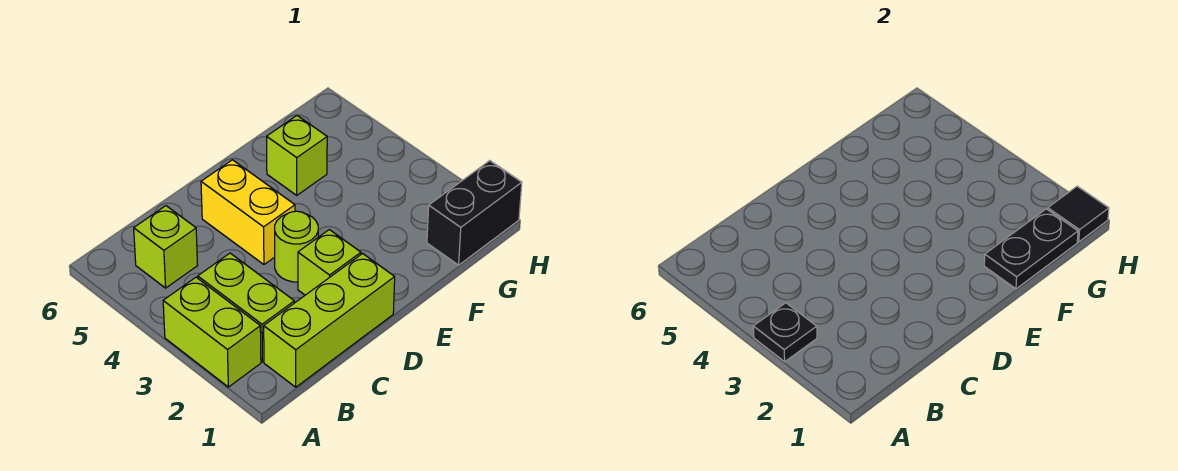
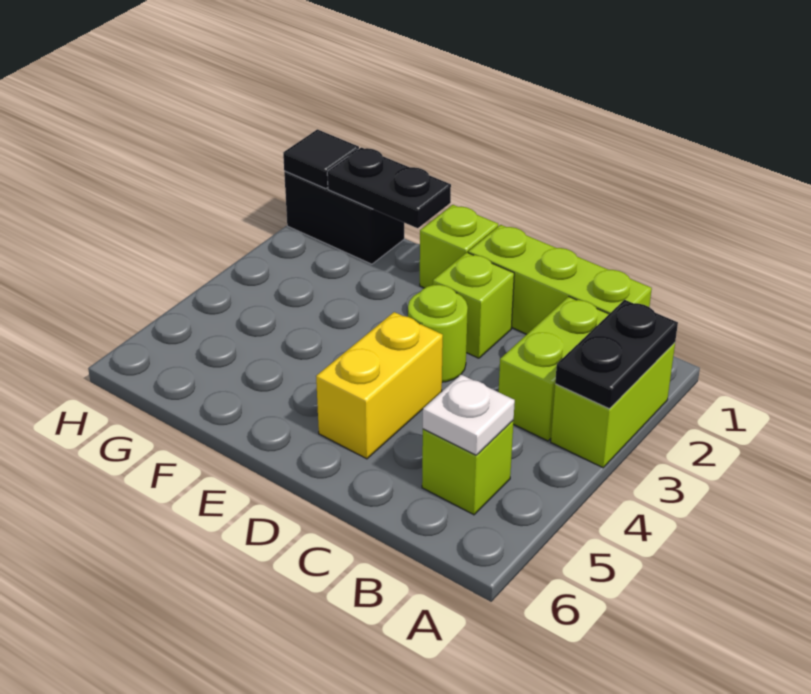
black plate A3 level 2 -> black plate A2:A3 level 2
none -> white plate B5 level 2
lime brick F5 level 1 -> lime brick E1 level 1

